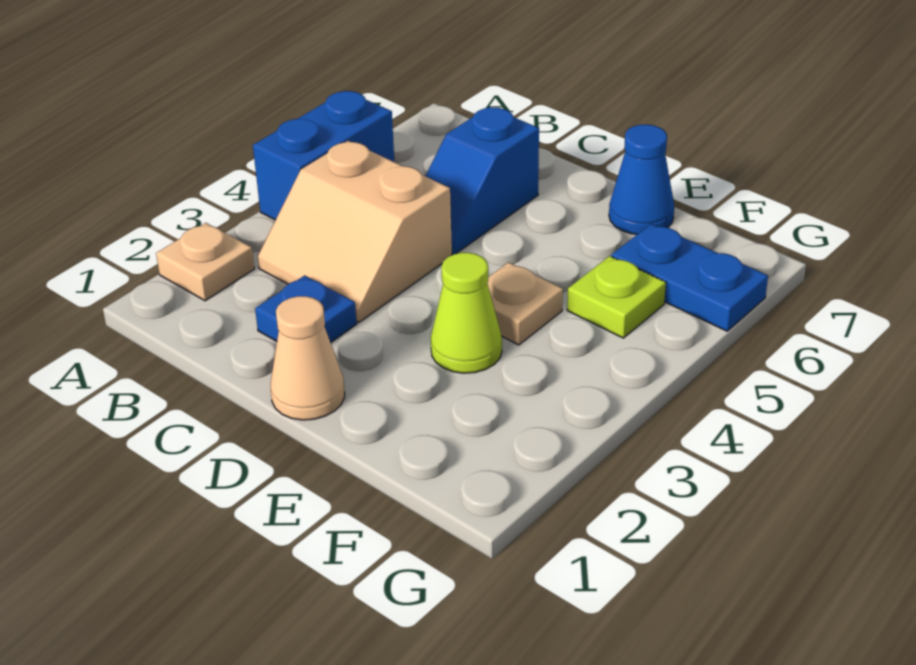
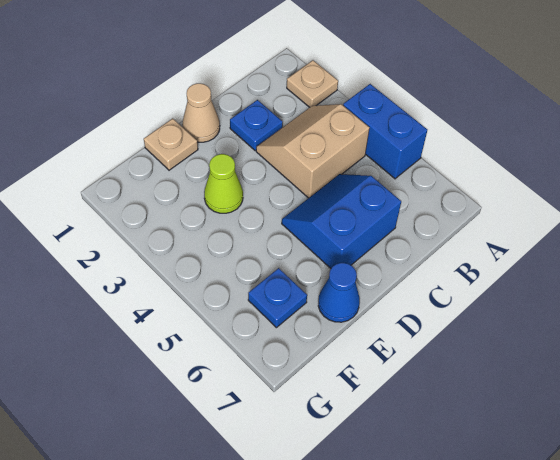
blue slope C5:C6 level 1 top 6 -> blue slope C5:D6 level 1 top 6
tan plate E4 level 1 -> tan plate E1 level 1
lime plate F5 level 1 -> none
blue plate F6:G6 level 1 -> blue plate F6 level 1

